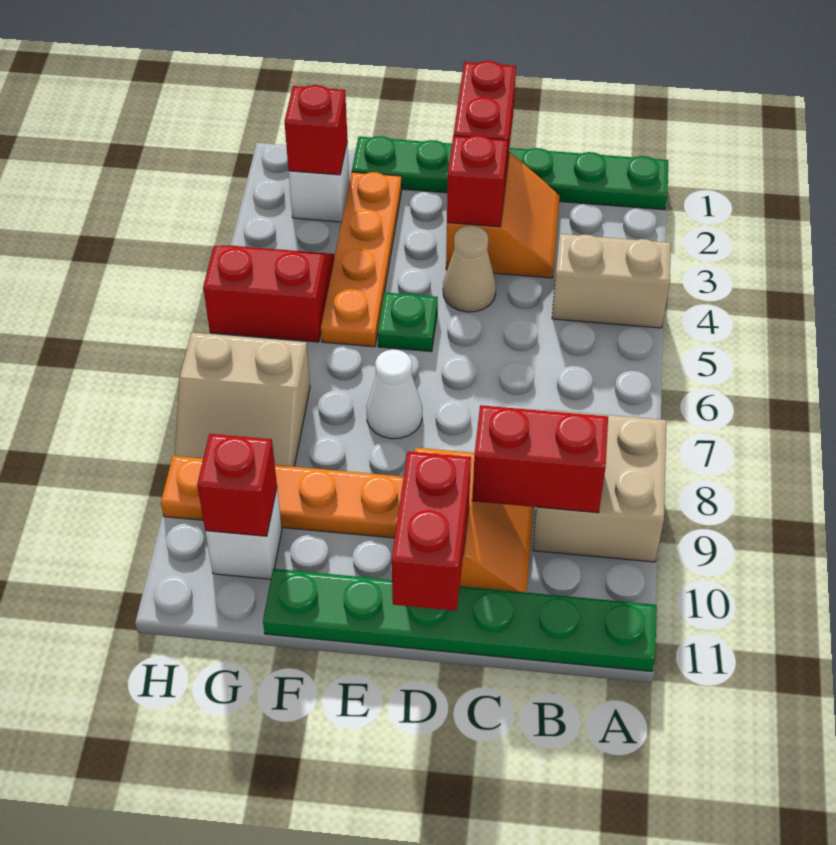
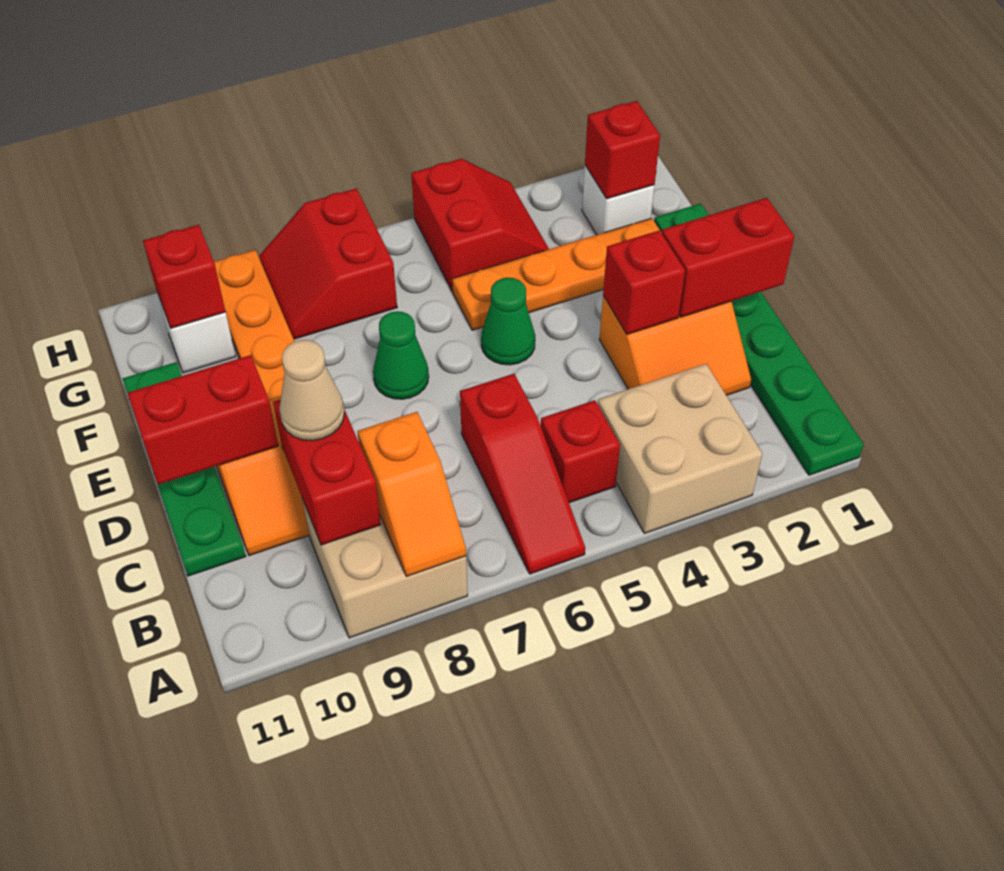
tan brick A4:B4 level 1 -> tan brick A3:B4 level 1
none -> red slope A6:C6 level 1 top C
none -> orange slope A8:B8 level 2 top B
green plate A11:F11 level 1 -> green plate C11:F11 level 1
none -> red brick B5 level 1
tan cone D4 level 1 -> tan cone C9 level 3
green plate E5 level 1 -> green cone E5 level 1
white cone E7 level 1 -> green cone E7 level 1
tan slope G7:H8 level 1 top 7 -> red slope G7:H8 level 1 top 7

